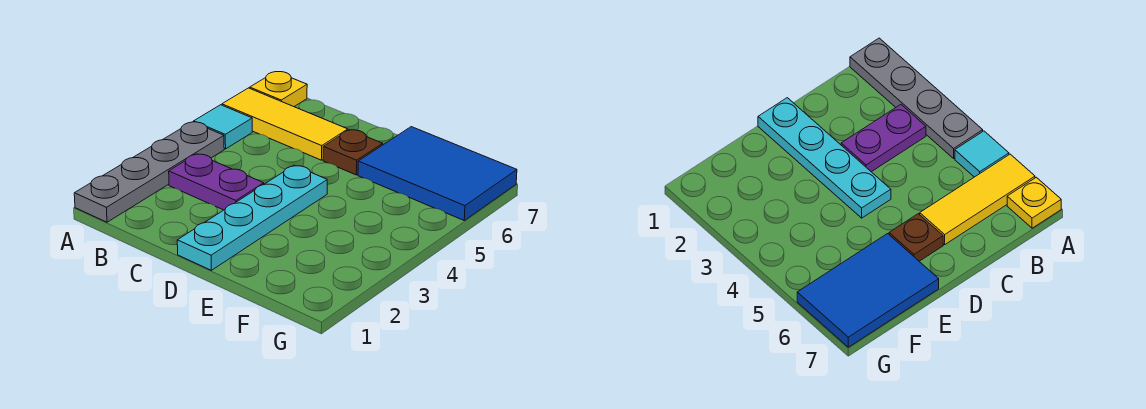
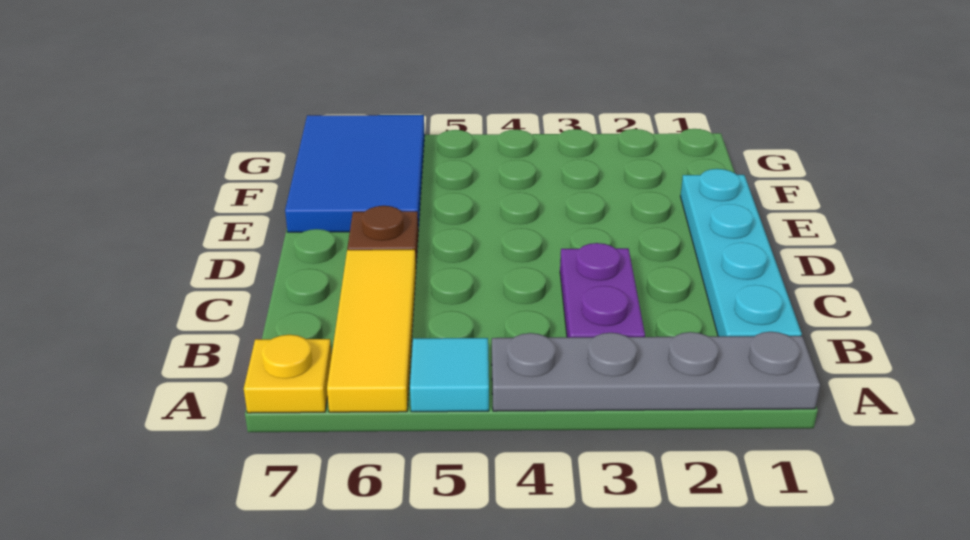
cyan plate D1:D4 level 1 -> cyan plate B1:E1 level 1

